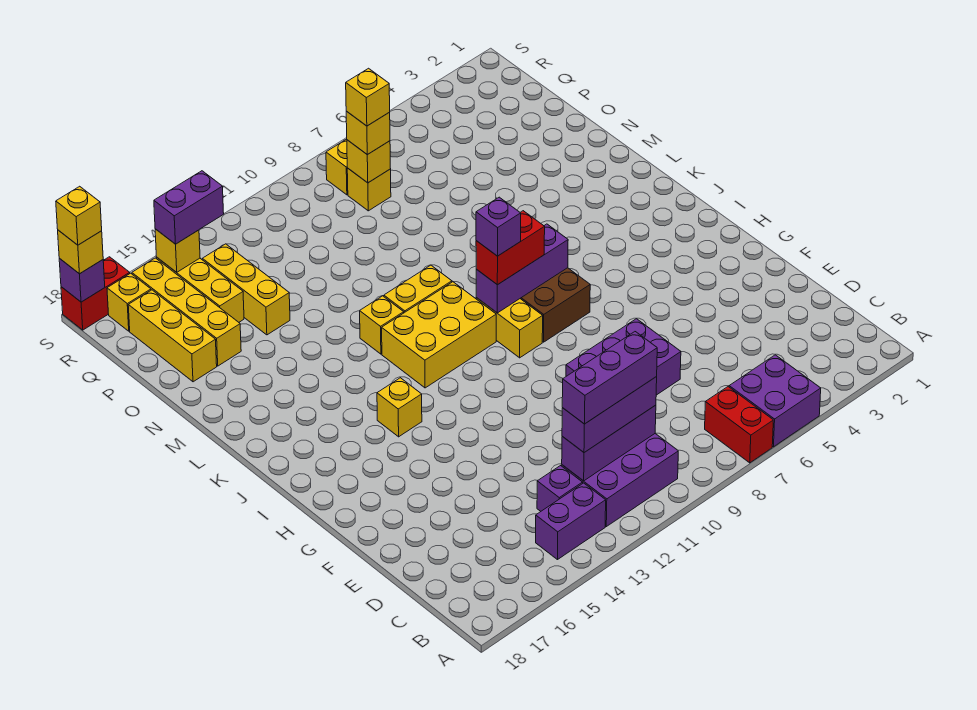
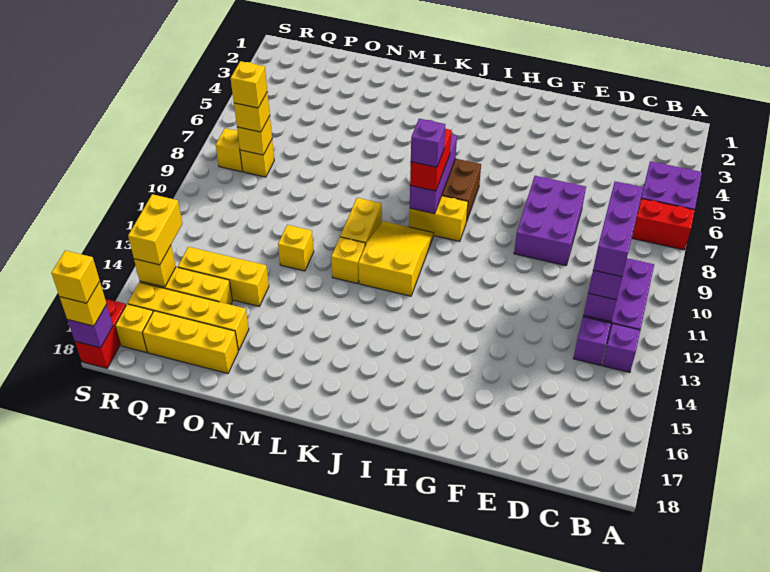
purple brick B13:B14 level 1 -> purple brick B13 level 1
yellow brick I14 level 1 -> yellow brick N12 level 1
yellow brick J10:K12 level 1 -> yellow slope J10:K12 level 1 top 12
purple brick R14:R15 level 3 -> yellow brick R14:R15 level 3

